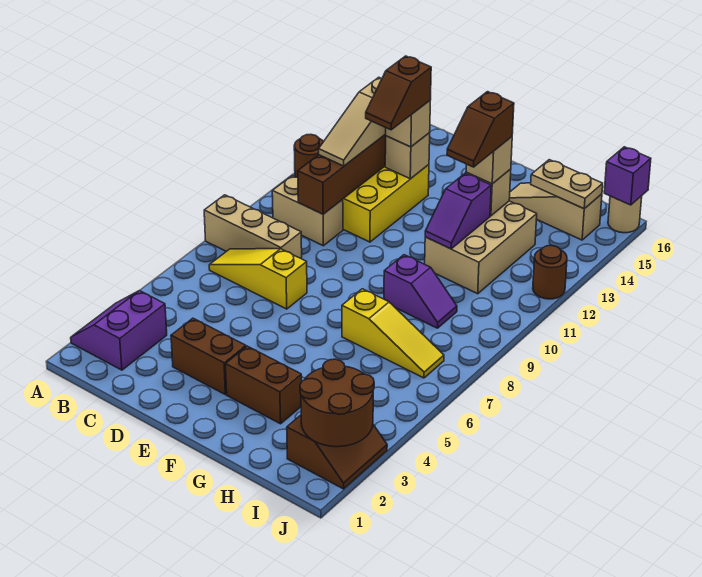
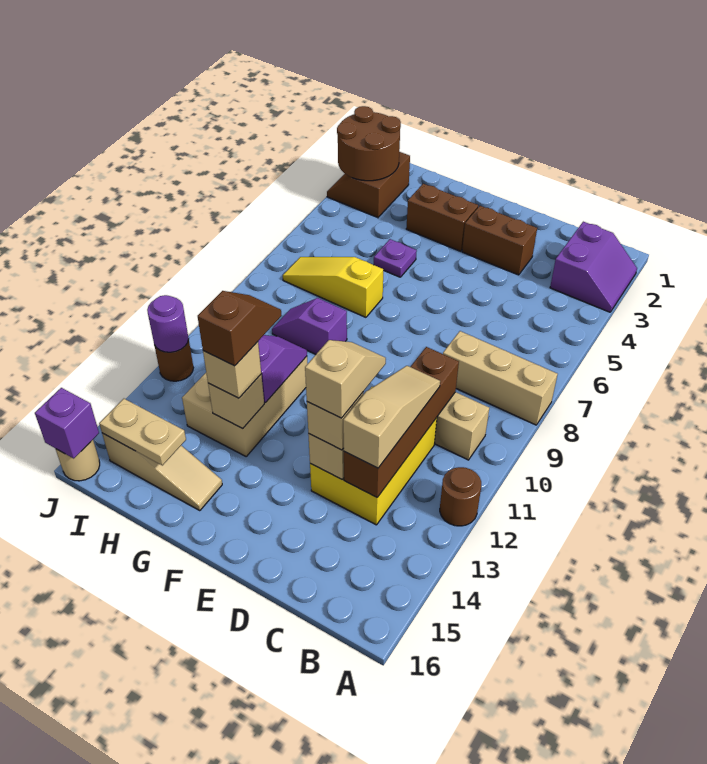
yellow slope B7:D7 level 1 top D -> none
brown slope D12:D13 level 4 top 13 -> tan slope D12:D13 level 4 top 13
none -> purple plate G5 level 1
none -> purple round brick J12 level 2

